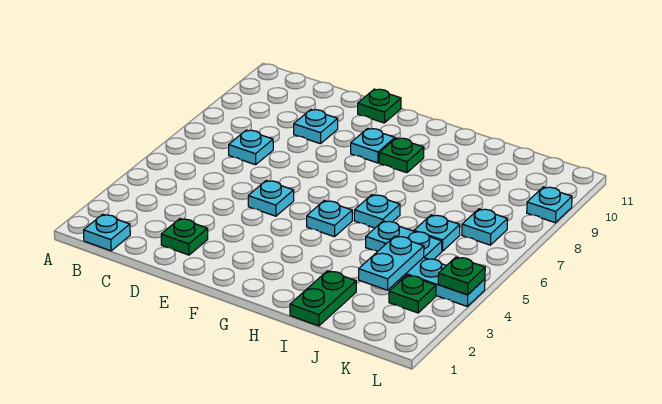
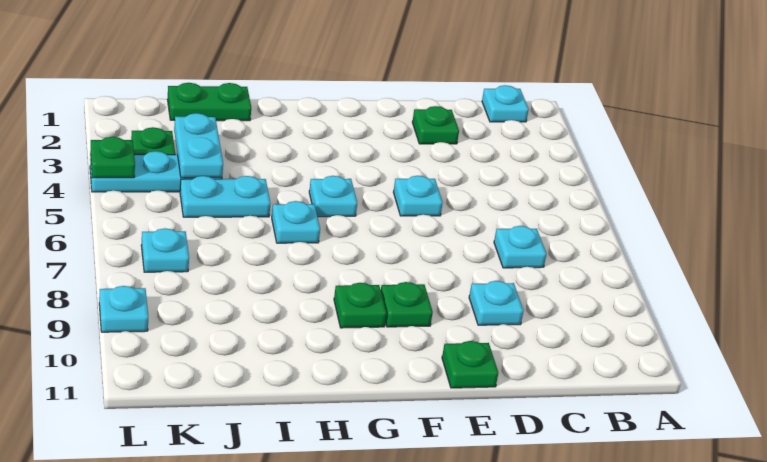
cyan plate F9 level 1 -> green plate F9 level 1
green plate I1:I2 level 1 -> green plate I1:J1 level 1
cyan plate J6 level 1 -> none

